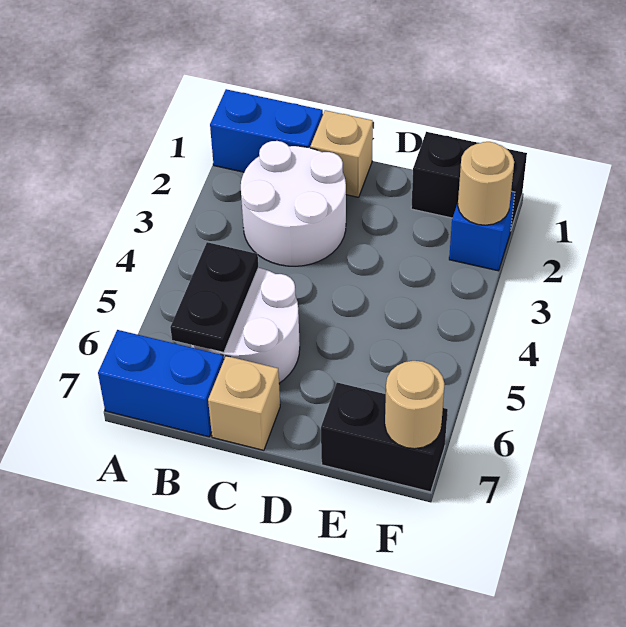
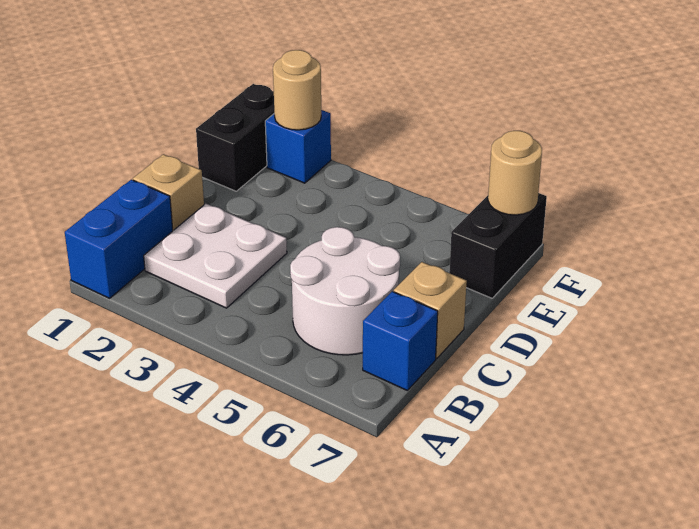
blue brick A7:B7 level 1 -> blue brick B7 level 1
white round brick B2:C3 level 1 -> white plate B2:C3 level 1
black plate B5:B6 level 2 -> none

